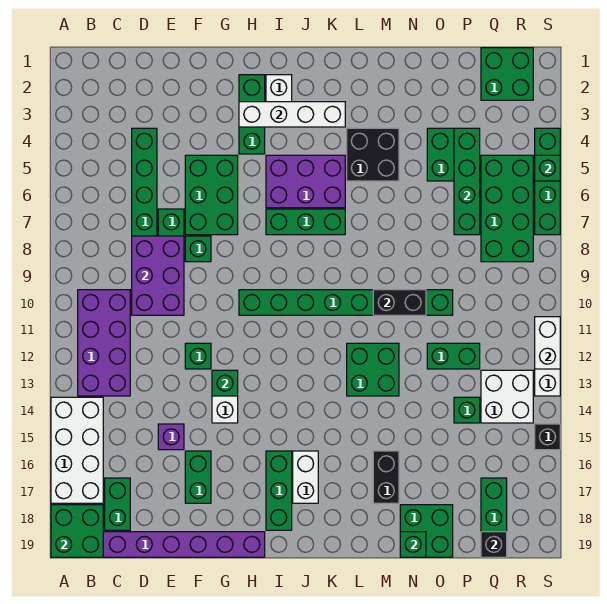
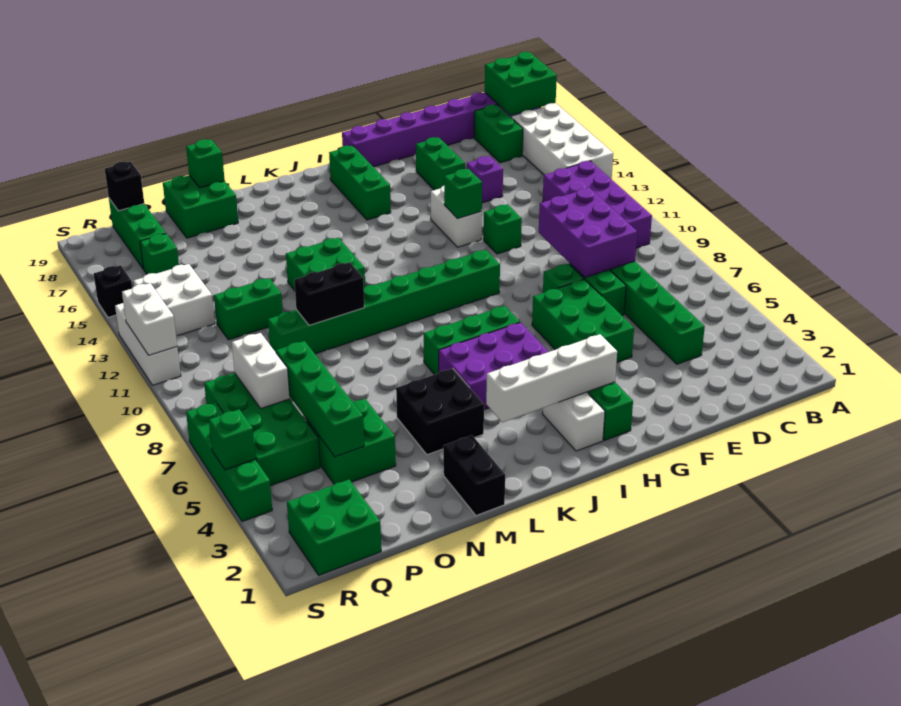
white brick J16:J17 level 1 -> white brick Q7:Q8 level 2
black brick M16:M17 level 1 -> black brick M1:M2 level 1
green brick P14 level 1 -> green brick Q16 level 1

